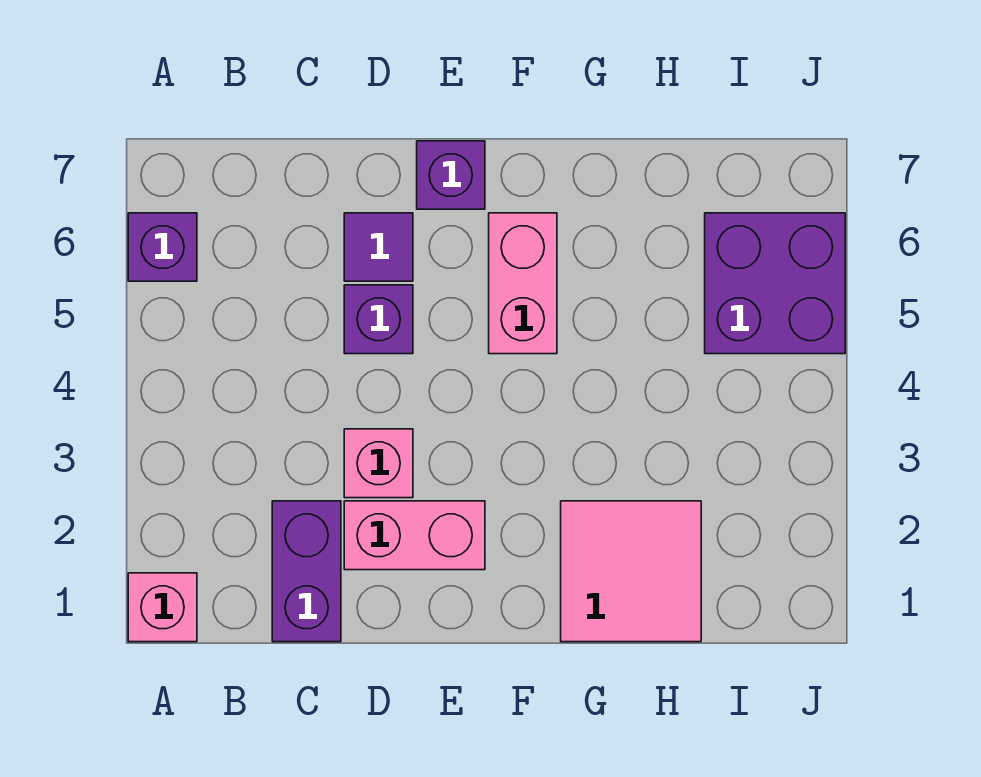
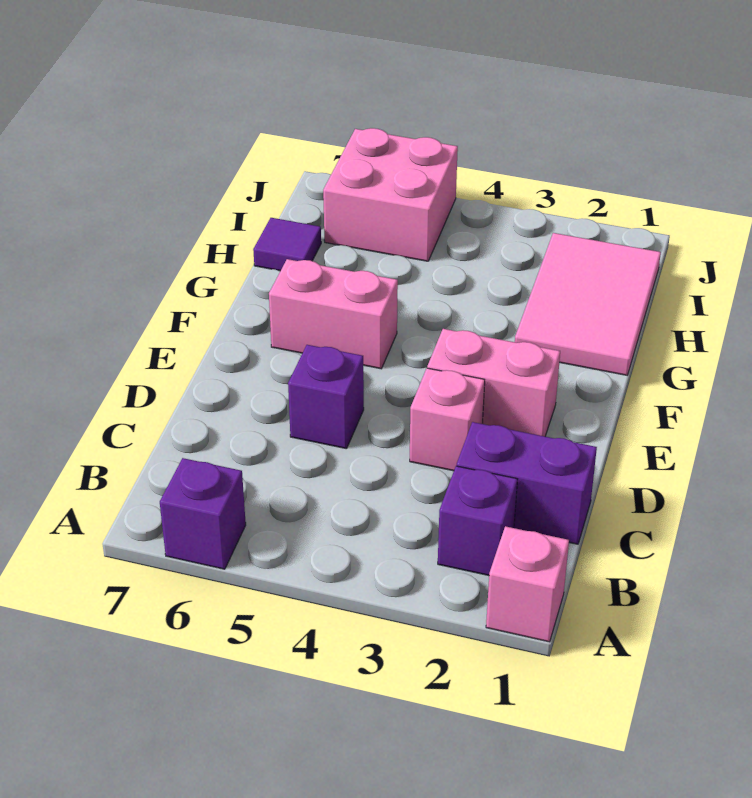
pink brick D2:E2 level 1 -> pink brick E2:E3 level 1
purple tile D6 level 1 -> purple tile H7 level 1
purple brick E7 level 1 -> purple brick B2 level 1
pink tile G1:H2 level 1 -> pink tile G1:I2 level 1
purple brick I5:J6 level 1 -> pink brick I5:J6 level 1

